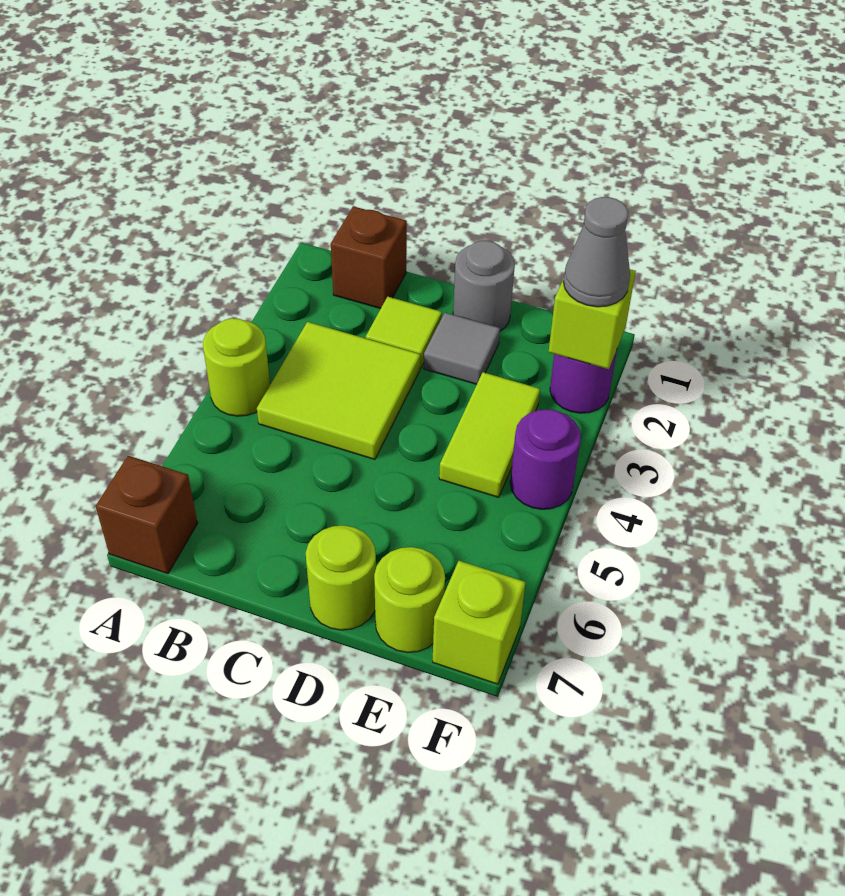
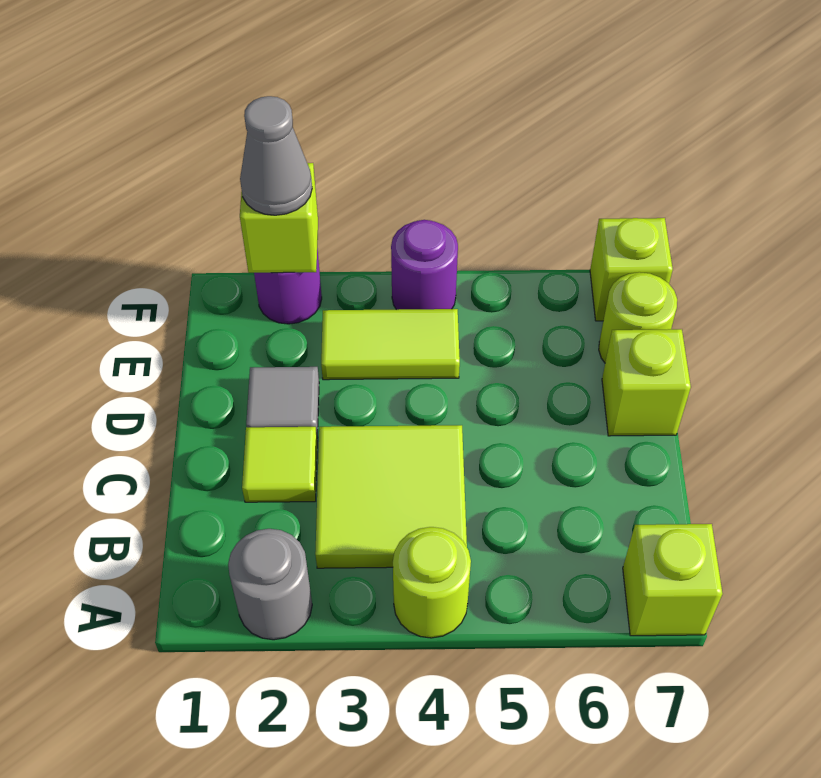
brown brick A7 level 1 -> lime brick A7 level 1
brown brick B1 level 1 -> none
grey round brick D1 level 1 -> grey round brick A2 level 1
lime round brick D7 level 1 -> lime brick D7 level 1

